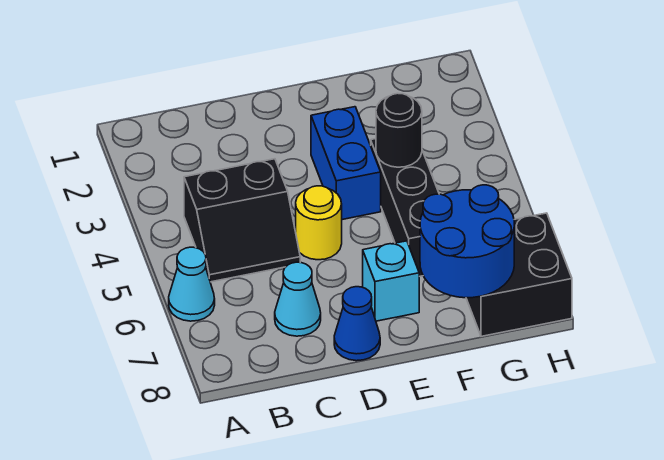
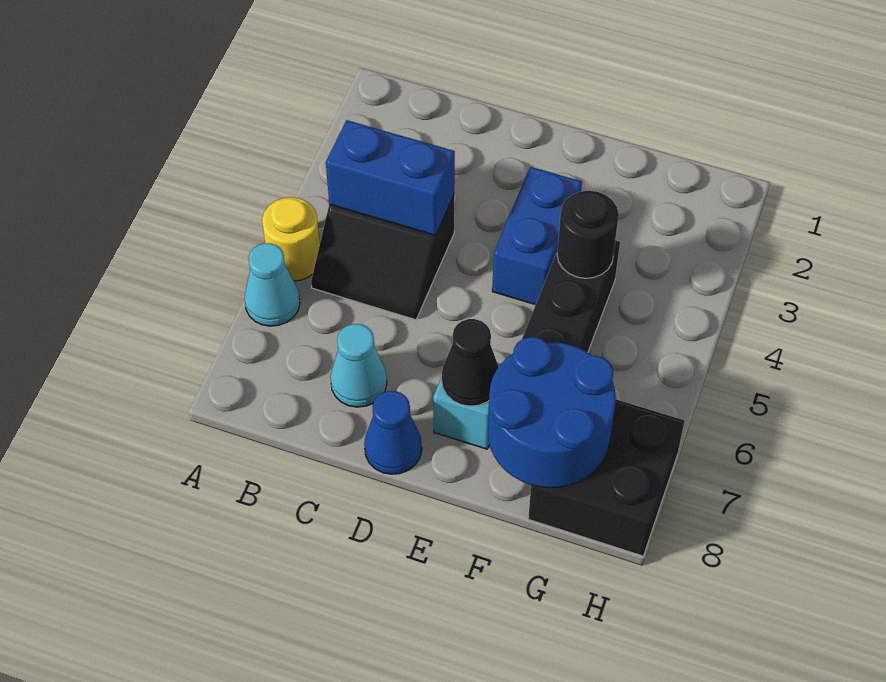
none -> blue brick B4:C4 level 2
yellow round brick D5 level 1 -> yellow round brick A5 level 1
none -> black cone E7 level 2

